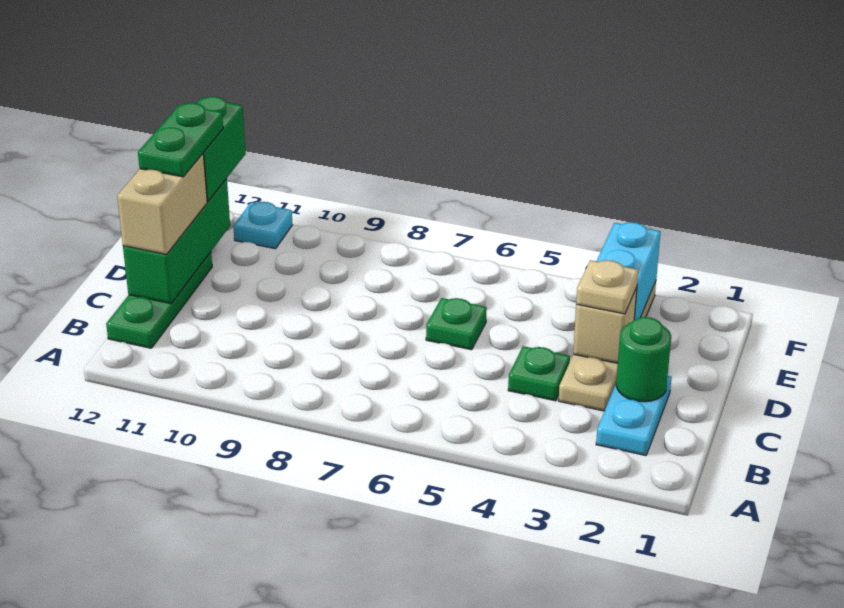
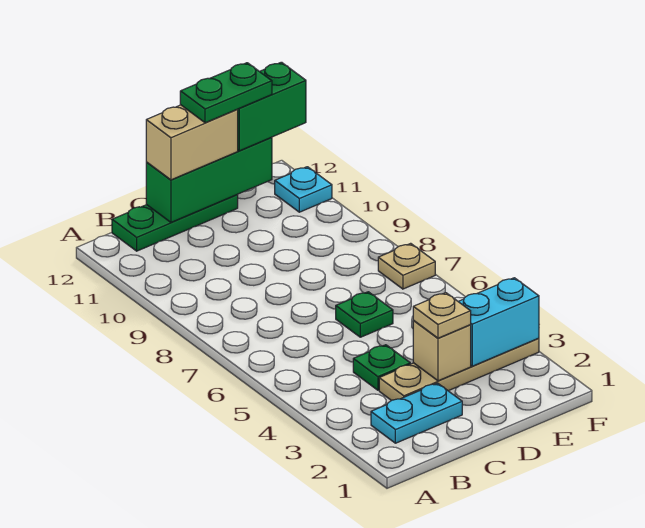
green round brick C2 level 2 -> none
none -> tan plate F7 level 1

